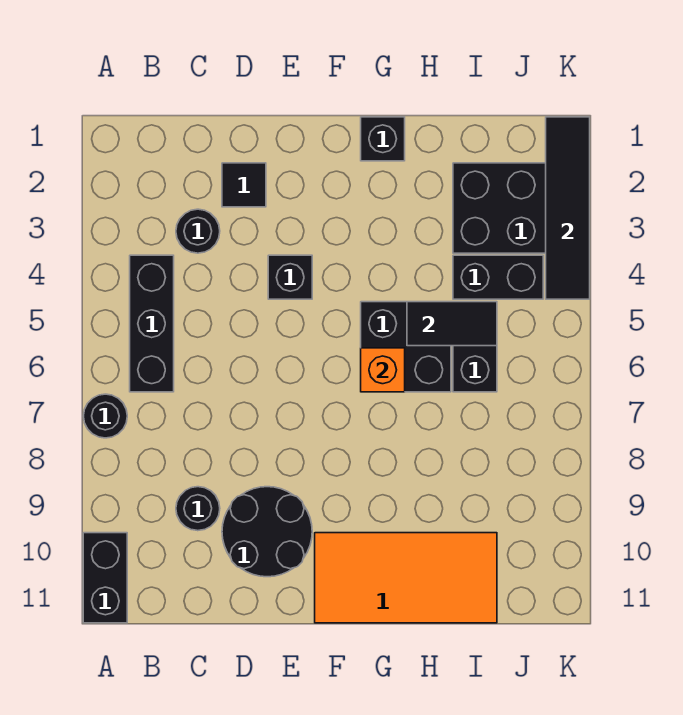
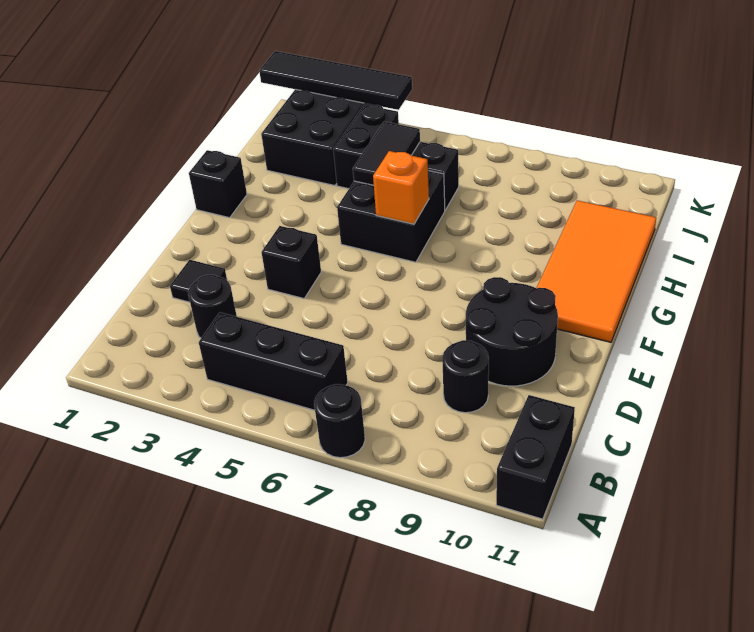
black brick A10:A11 level 1 -> black brick A11:B11 level 1

